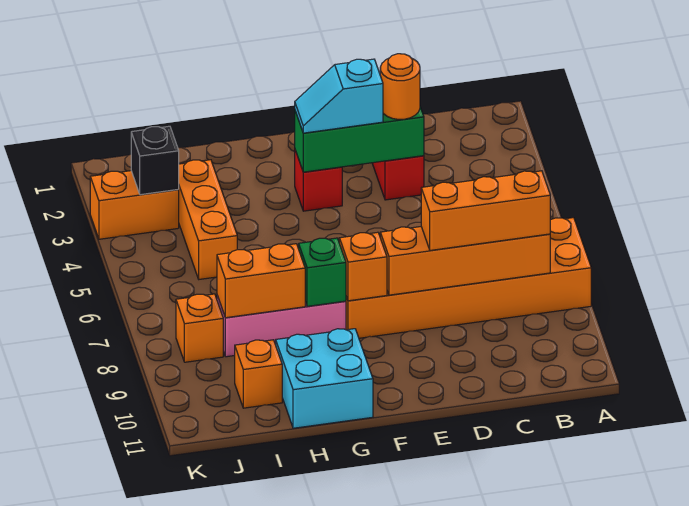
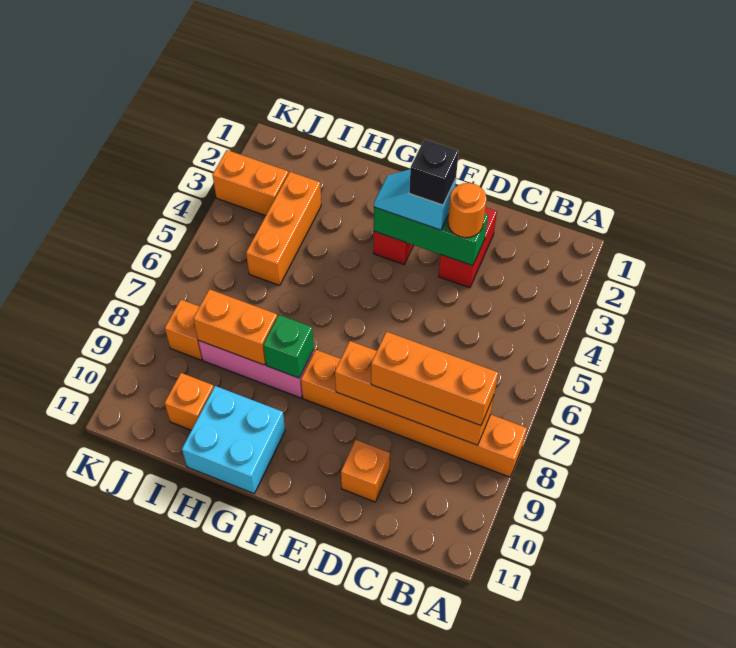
orange brick A7:F8 level 1 -> orange brick A8:F8 level 1
orange brick F8 level 2 -> orange brick D10 level 1
black brick J3 level 2 -> black brick E3 level 4

